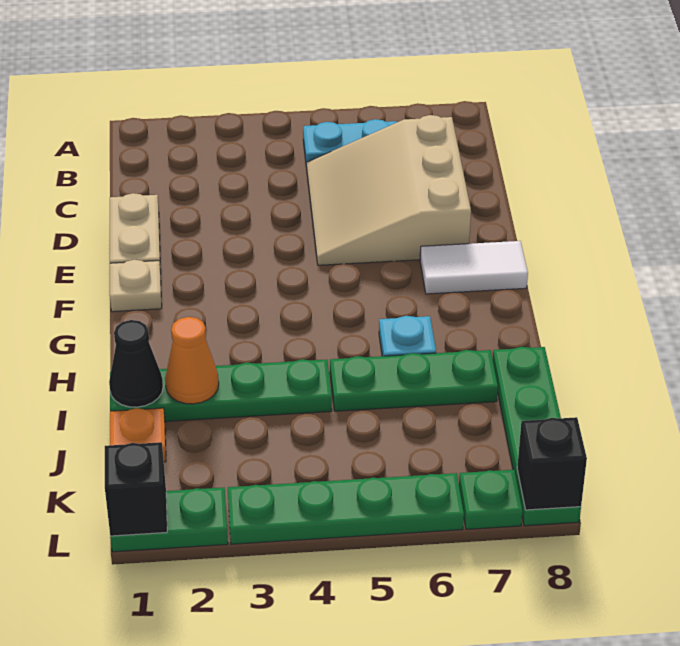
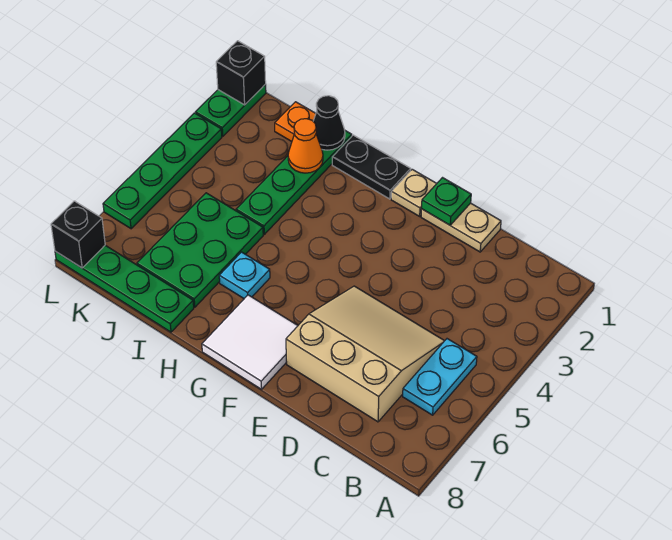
white tile F7:F8 level 1 -> white tile F7:G8 level 1
none -> black plate G1:H1 level 1
green plate I5:I7 level 1 -> green plate I5:J7 level 1
green plate L7 level 1 -> green plate E1 level 2

